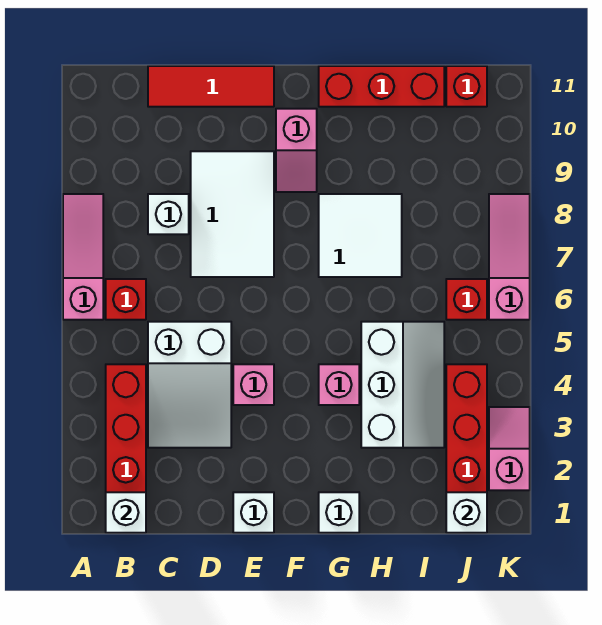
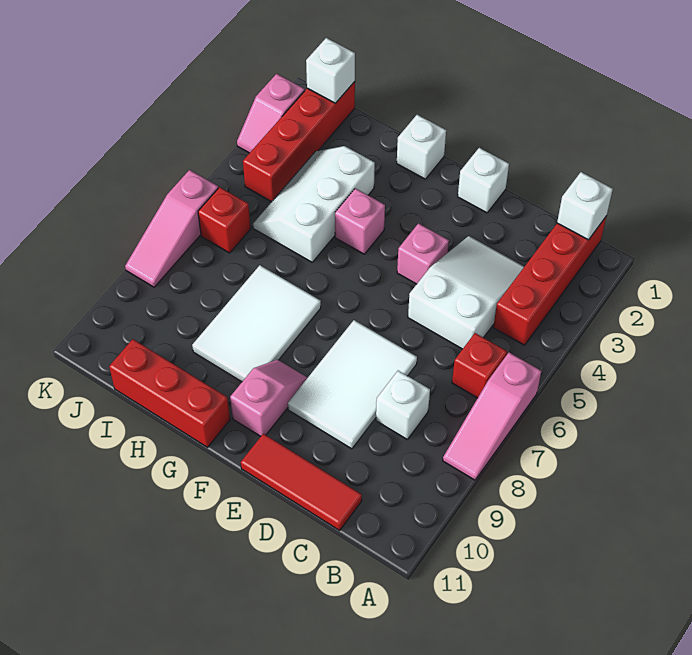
white tile G7:H8 level 1 -> white tile G7:H9 level 1
red brick J11 level 1 -> none

